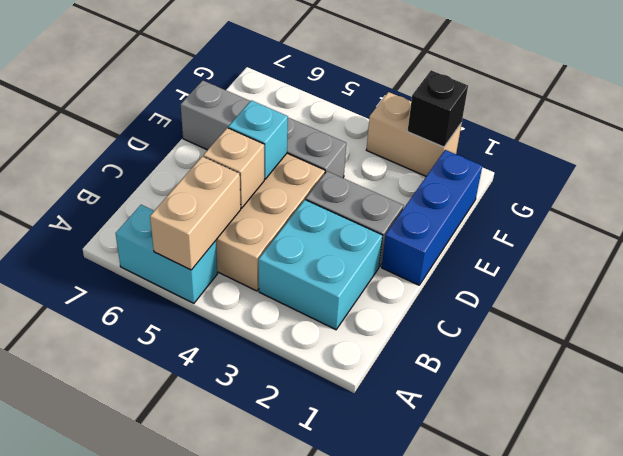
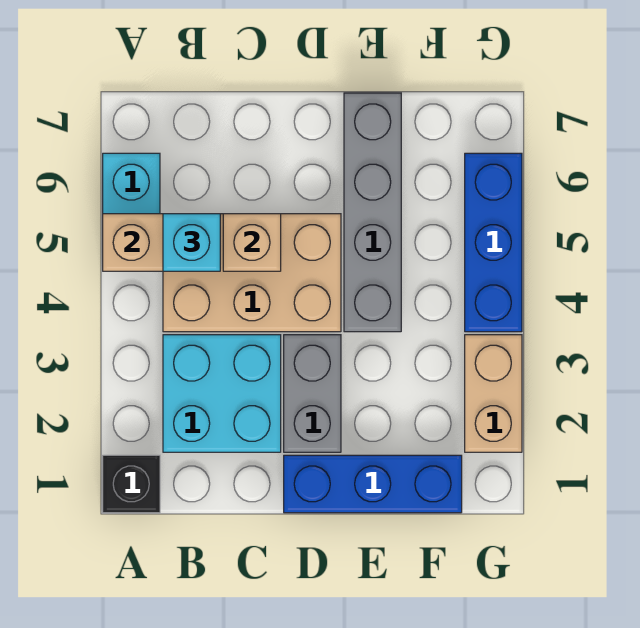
cyan brick D5 level 2 -> cyan brick B5 level 3
black brick G2 level 2 -> black brick A1 level 1
none -> blue brick G4:G6 level 1

